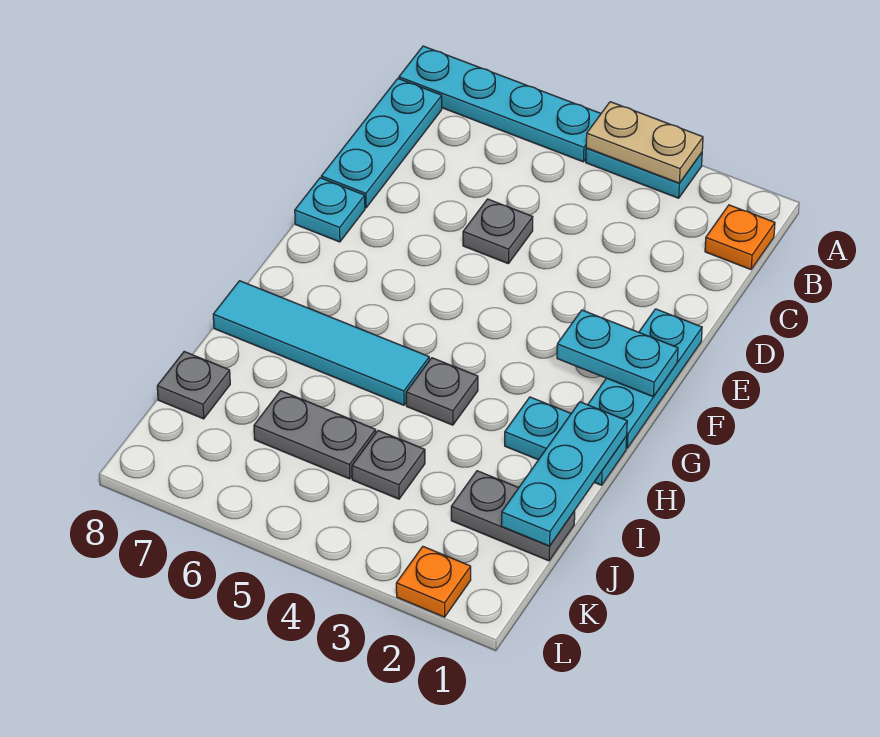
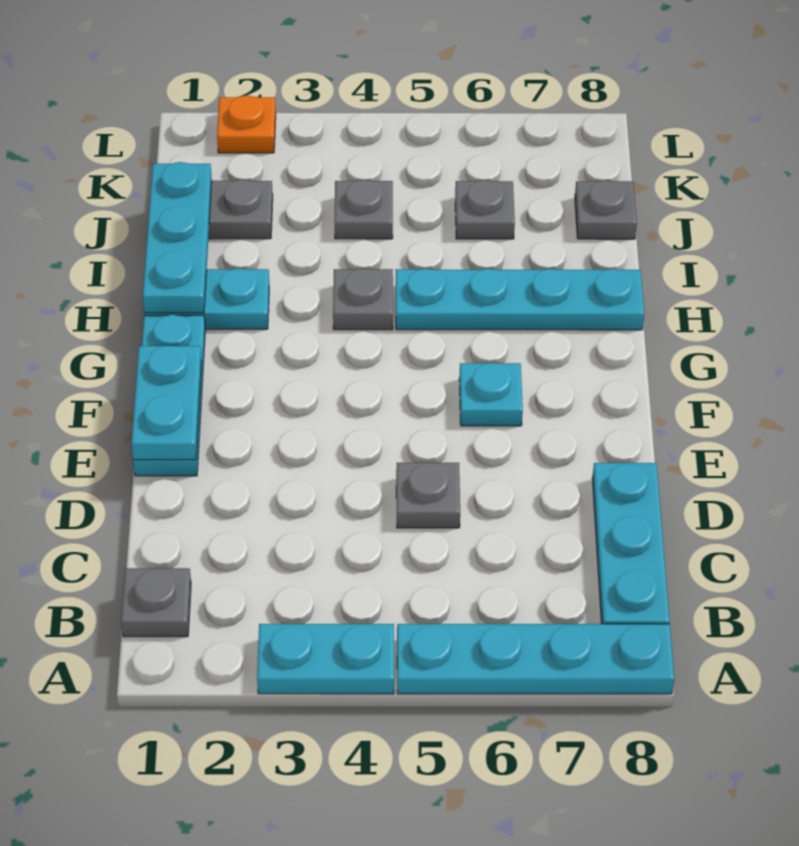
tan plate A3:A4 level 2 -> none
orange plate B1 level 1 -> grey plate B1 level 1
cyan plate E8 level 1 -> cyan plate F6 level 1
cyan plate F1:F2 level 2 -> cyan plate E1:F1 level 2
cyan tile H5:H8 level 1 -> cyan plate H5:H8 level 1
grey plate J5:J6 level 1 -> grey plate J6 level 1

